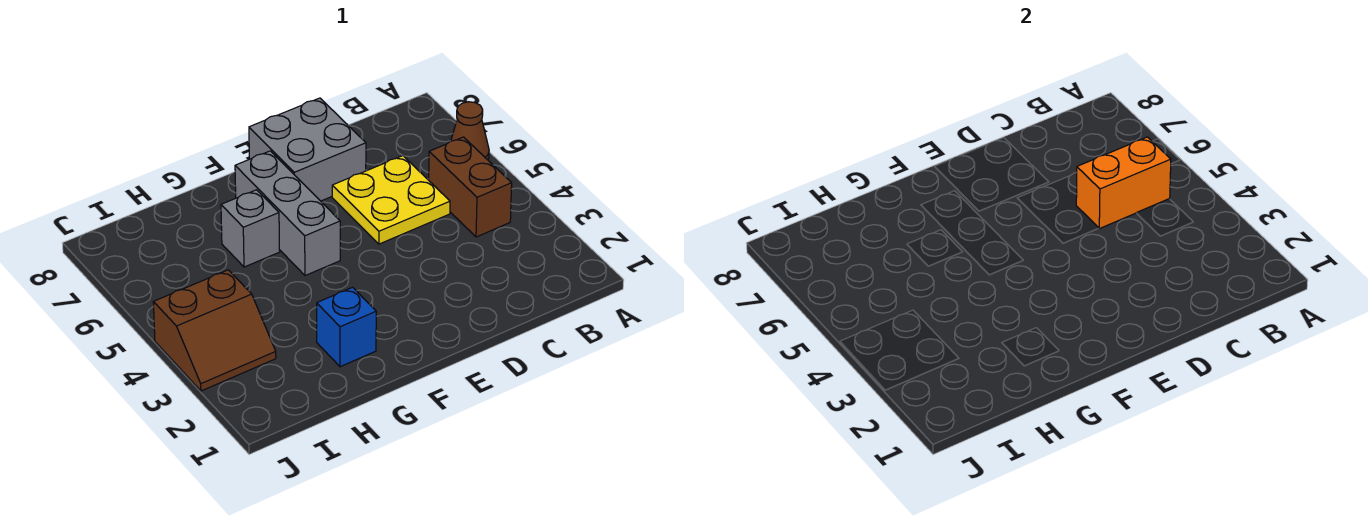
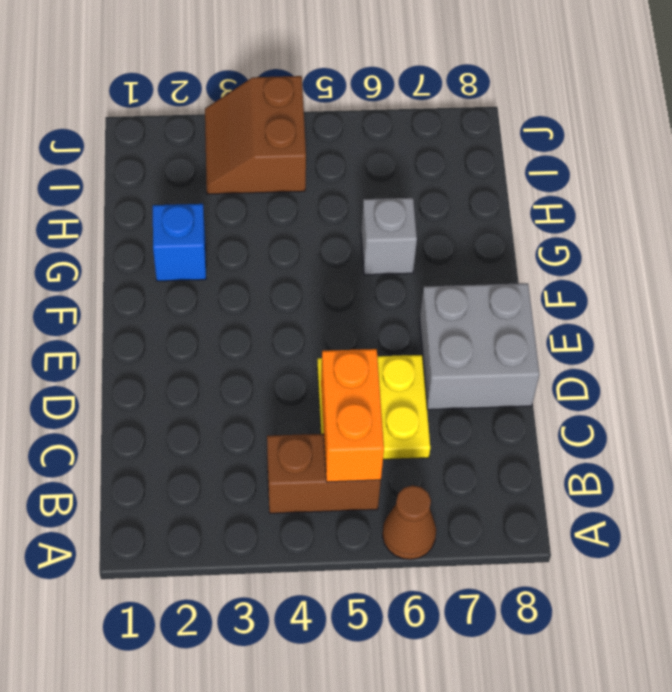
grey brick F5:F7 level 1 -> none

